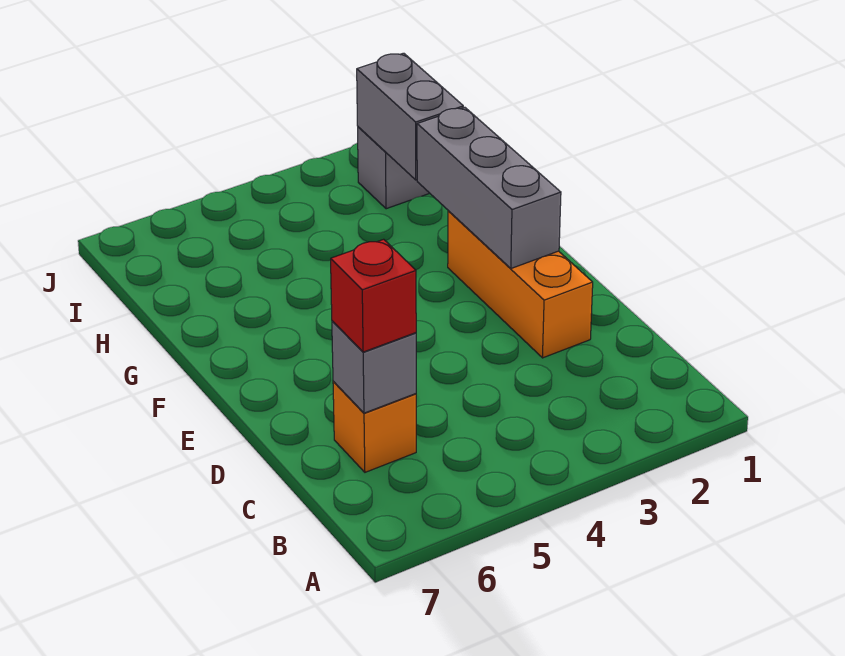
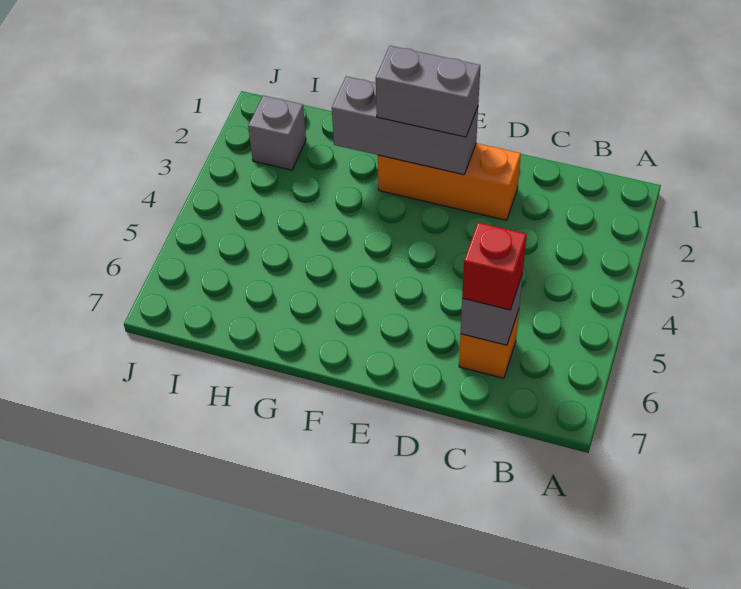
grey brick H2:I2 level 2 -> grey brick E2:F2 level 3

